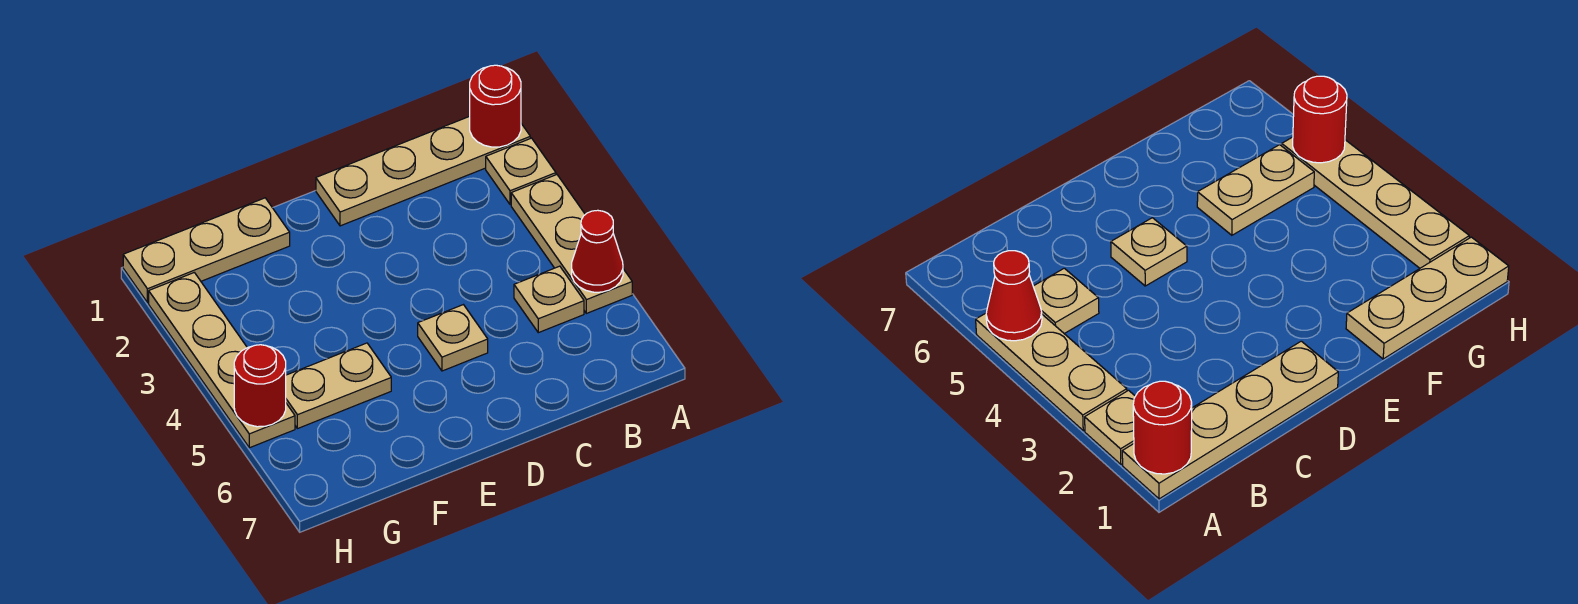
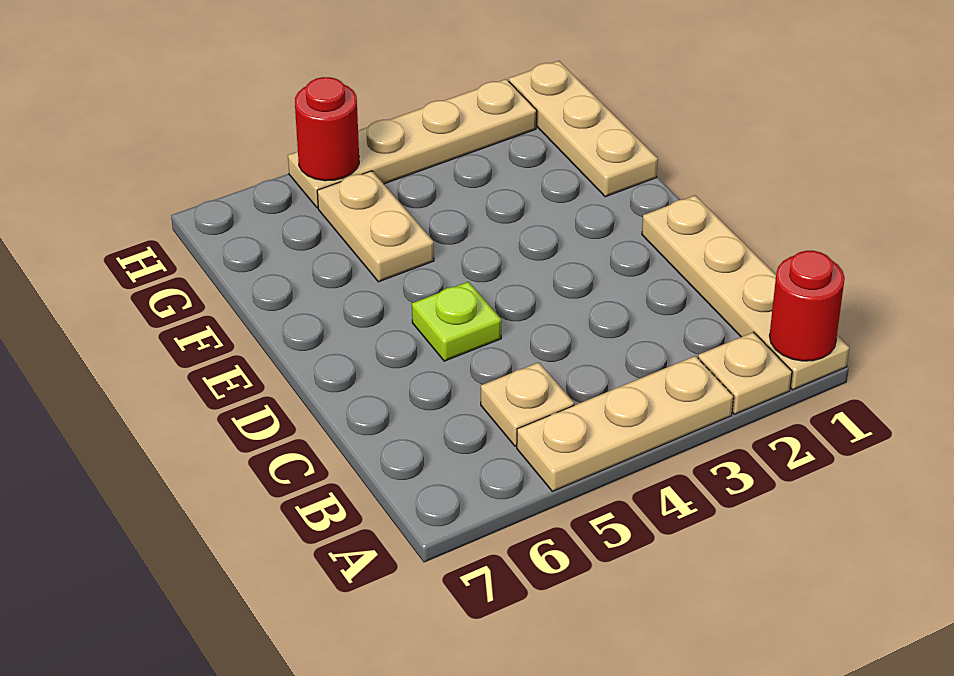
red cone A5 level 2 -> none
tan plate D5 level 1 -> lime plate D5 level 1

